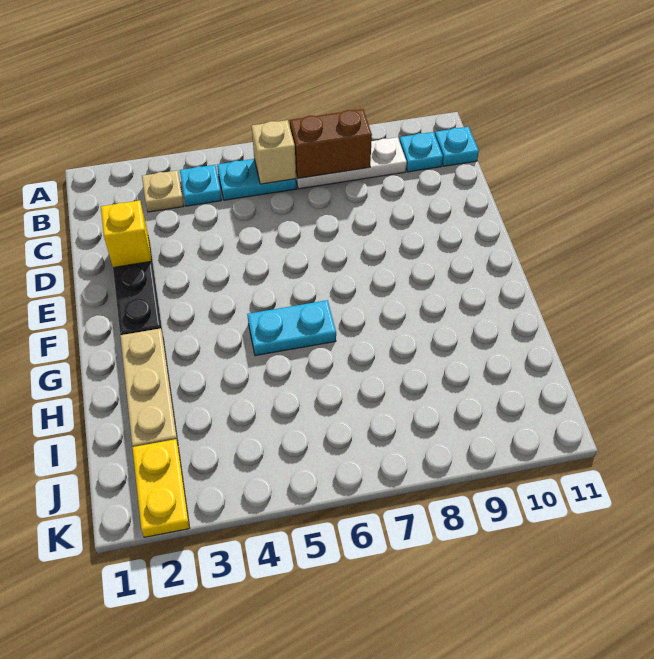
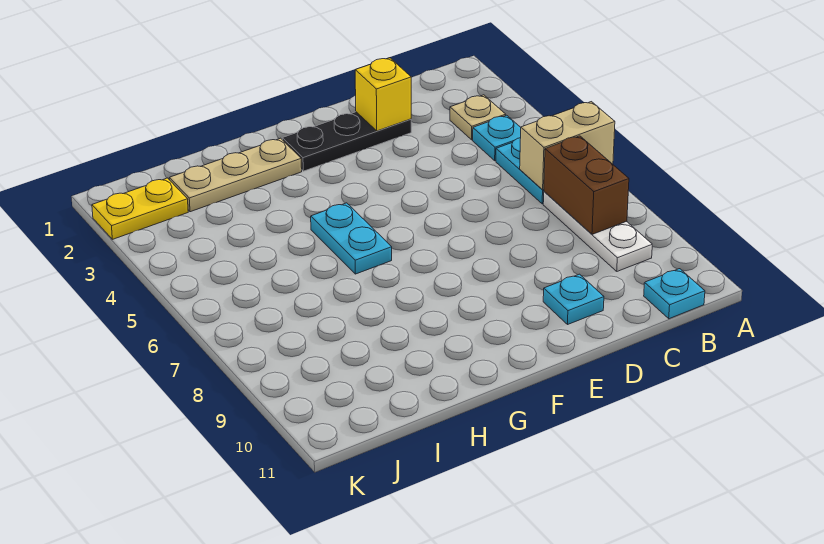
tan brick B6 level 2 -> tan brick A6:B6 level 2
cyan plate B10 level 1 -> cyan plate D10 level 1

